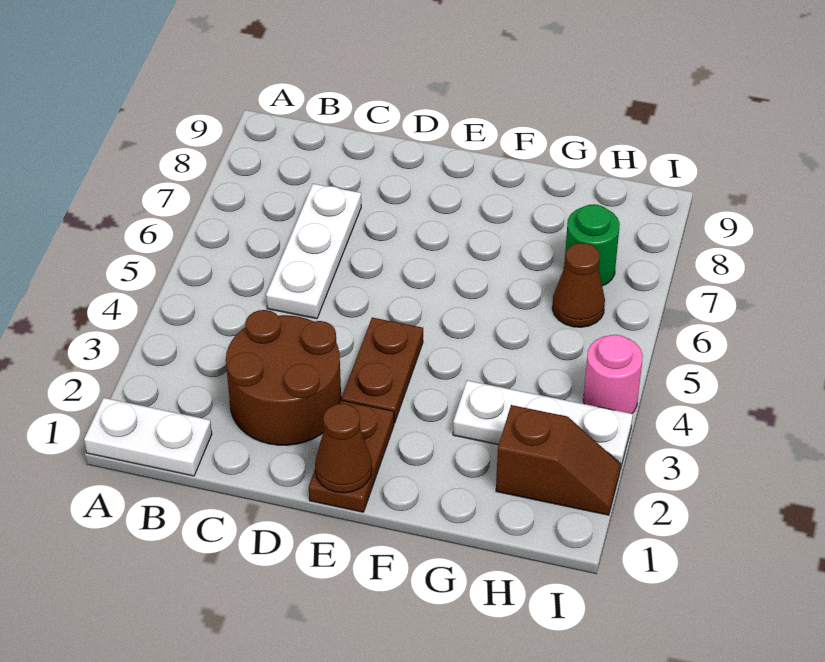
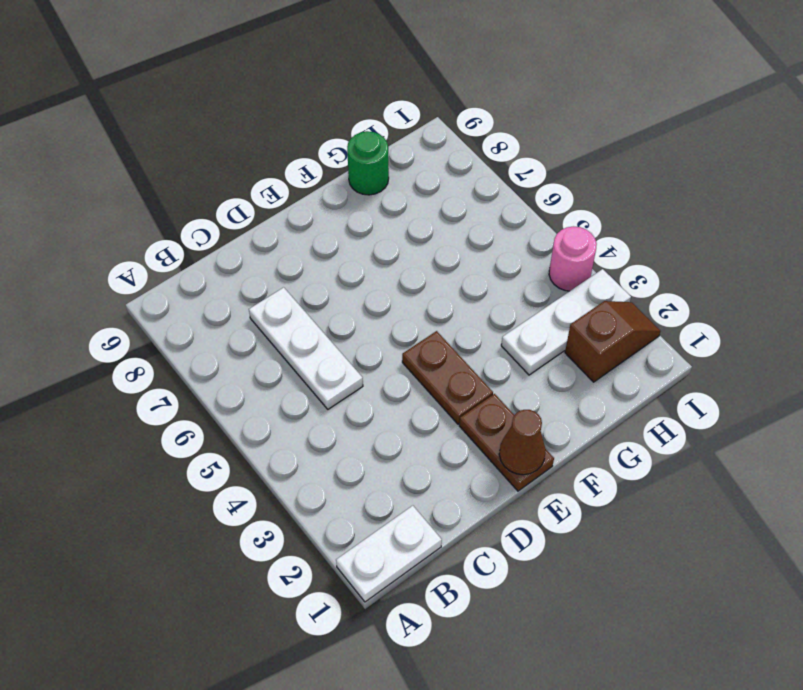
brown round brick C2:D3 level 1 -> none
brown cone H6 level 1 -> none
green round brick H7 level 1 -> green round brick G9 level 1

